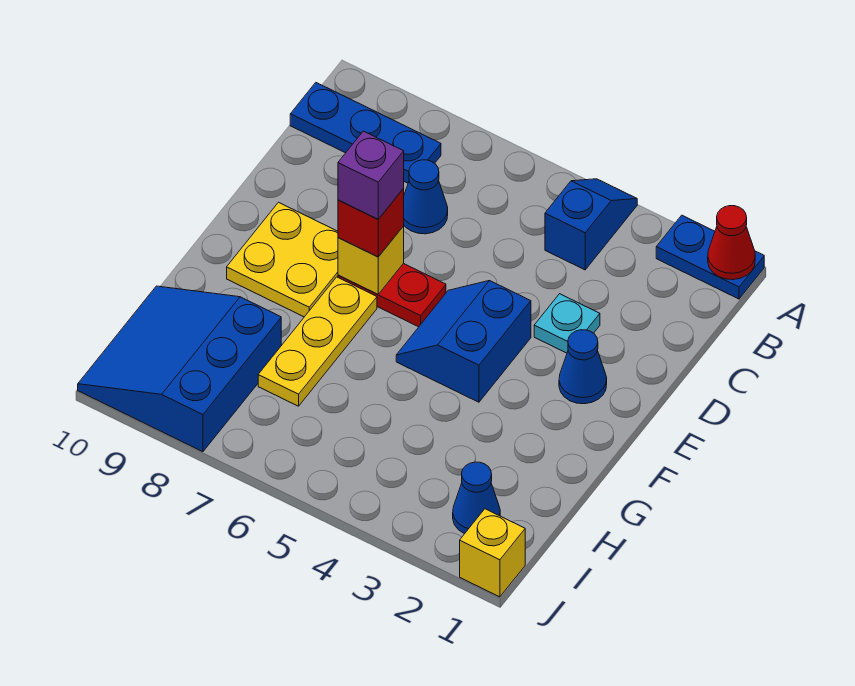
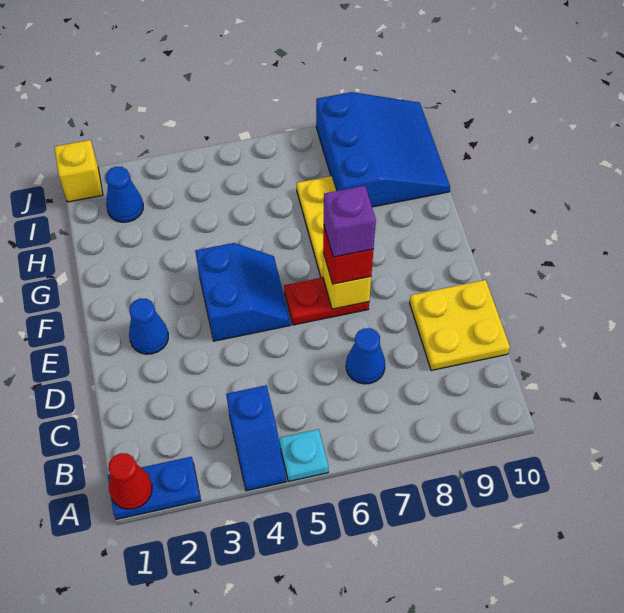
blue plate B8:B10 level 1 -> none
cyan plate D3 level 1 -> cyan plate A5 level 1
yellow plate E8:F9 level 1 -> yellow plate C9:D10 level 1

